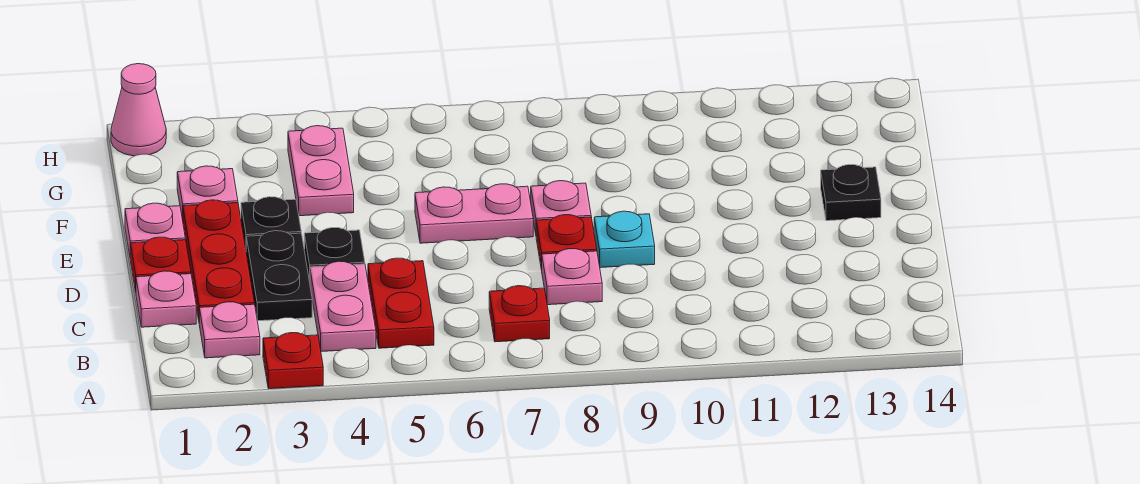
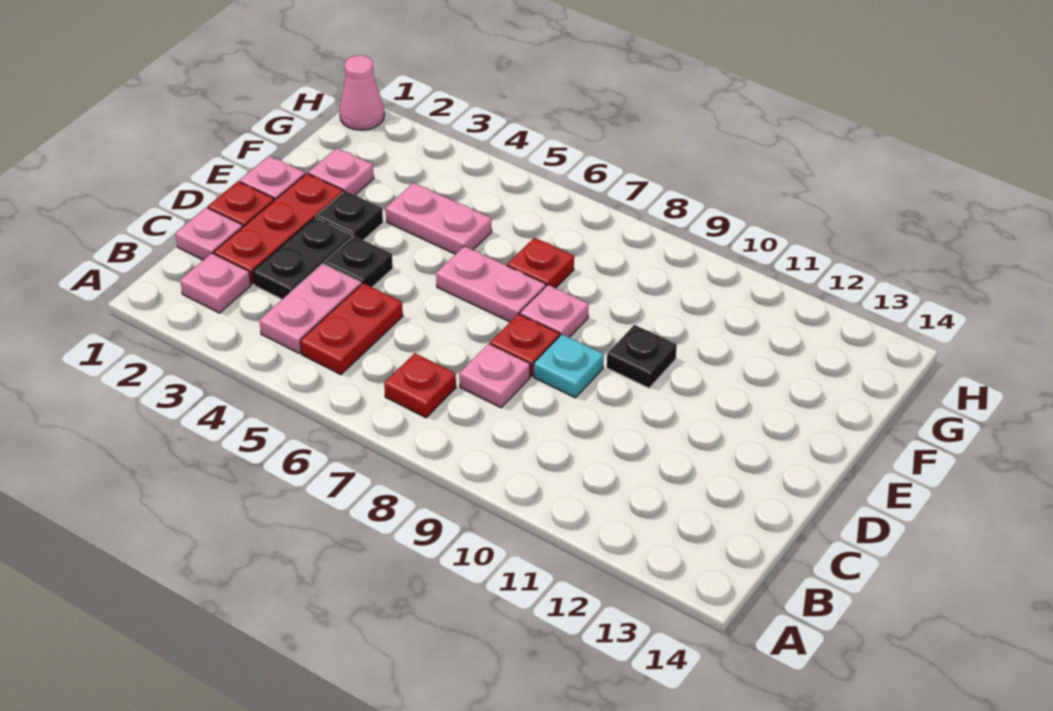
red plate A3 level 1 -> red plate F7 level 1
black plate E13 level 1 -> black plate E10 level 1
pink plate F4:G4 level 1 -> pink plate F4:F5 level 1

